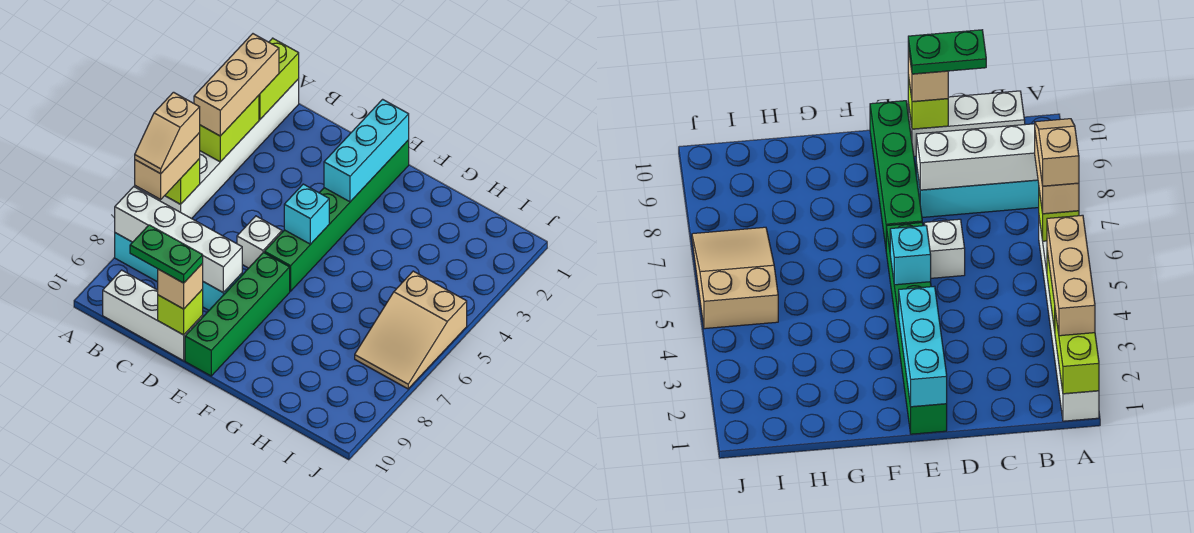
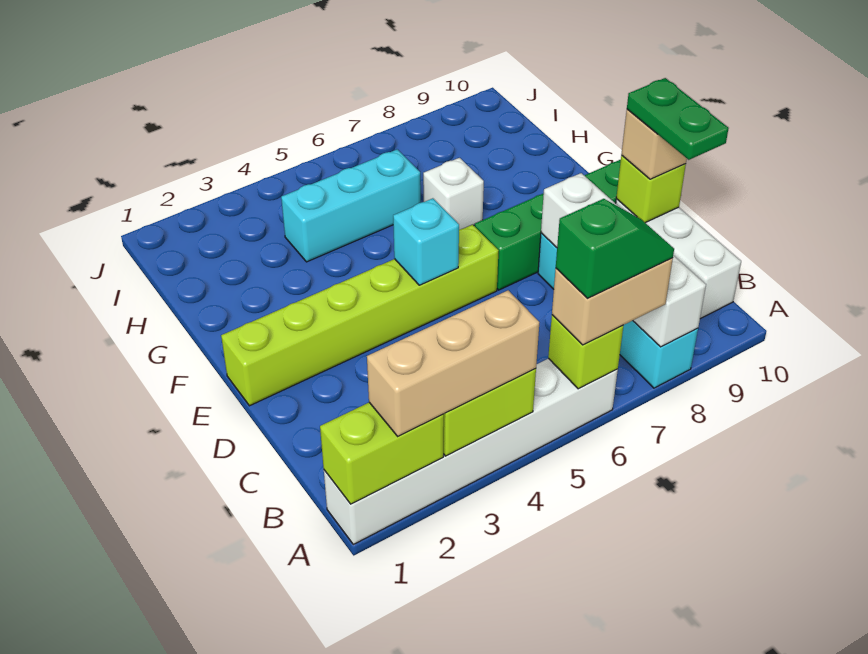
tan slope A6:A7 level 4 top 6 -> green slope A6:A7 level 4 top 6
white brick D6 level 1 -> white brick G7 level 1
green brick E1:E6 level 1 -> lime brick E1:E6 level 1
cyan brick E1:E3 level 2 -> cyan brick H4:H6 level 1
tan slope I5:J7 level 1 top 5 -> none

